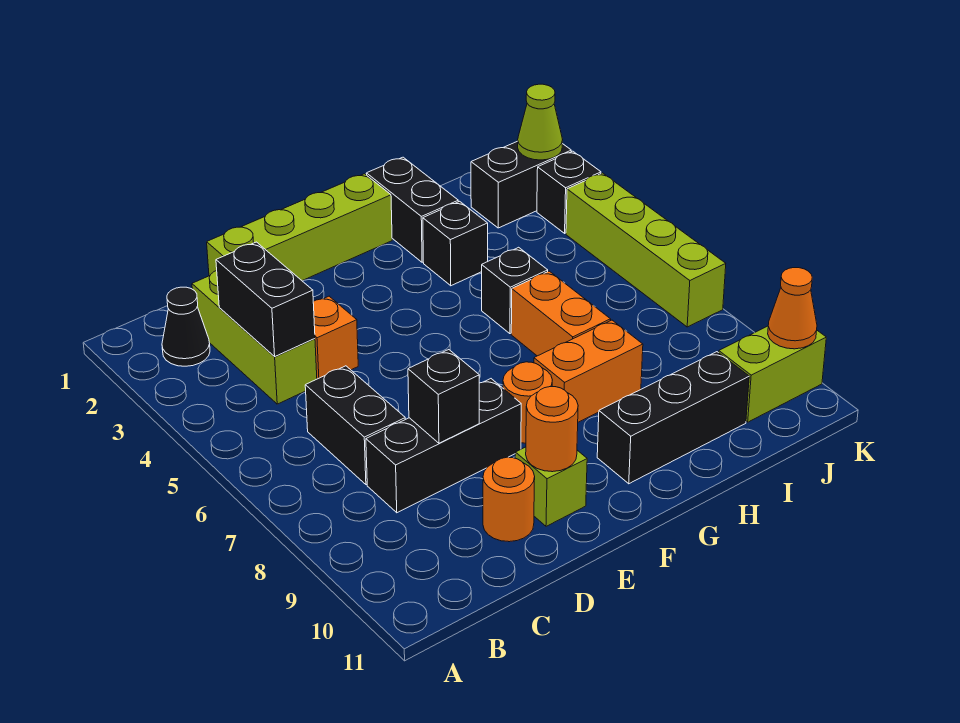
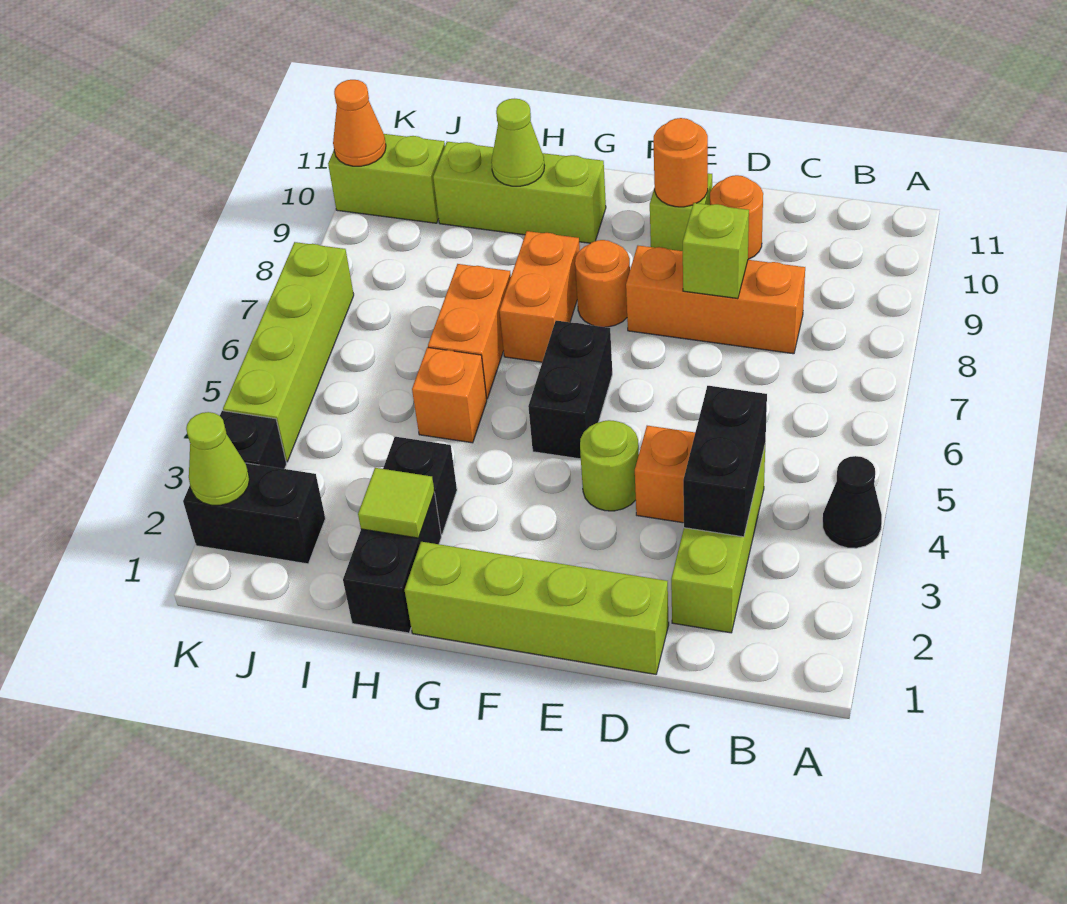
black cone B2 level 1 -> black cone A4 level 1
black brick C6:C7 level 1 -> black brick F5:F6 level 1
black brick C8:E8 level 1 -> orange brick C8:E8 level 1
black brick D8 level 2 -> lime brick D8 level 2
none -> lime round brick E4 level 1
orange brick G8:H8 level 1 -> orange brick G7:G8 level 1
black brick G10:I10 level 1 -> lime brick G10:I10 level 1
none -> lime tile H2 level 2
black brick H5 level 1 -> orange brick H5 level 1
none -> lime cone H10 level 2

